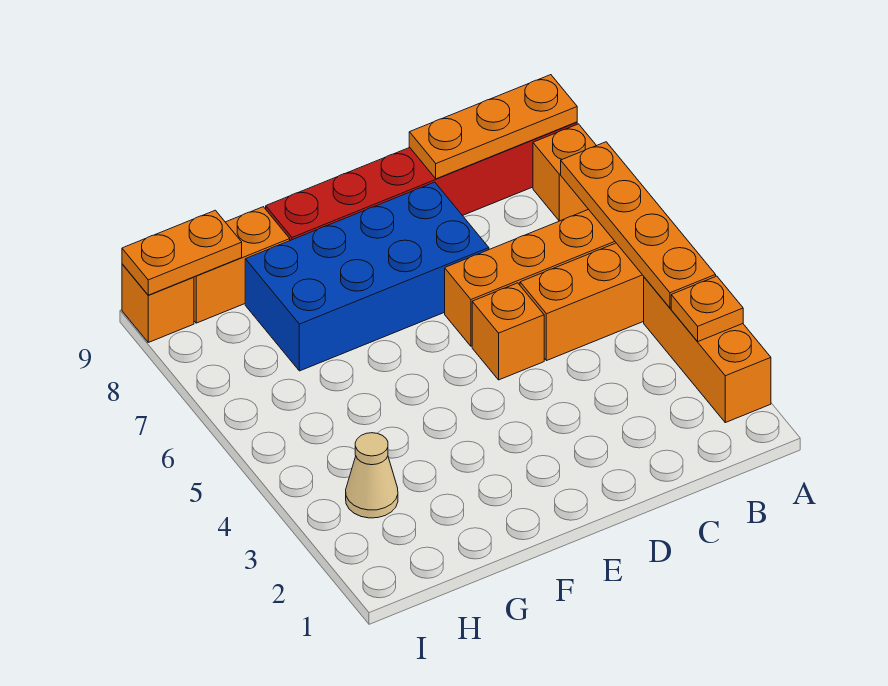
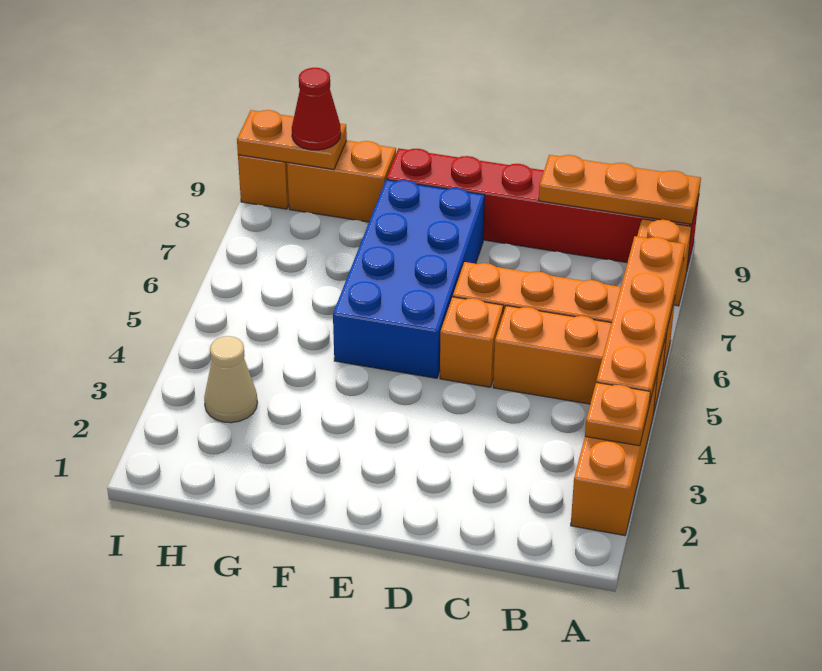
blue brick D7:G8 level 1 -> blue brick E5:F8 level 1
none -> red cone H9 level 3

